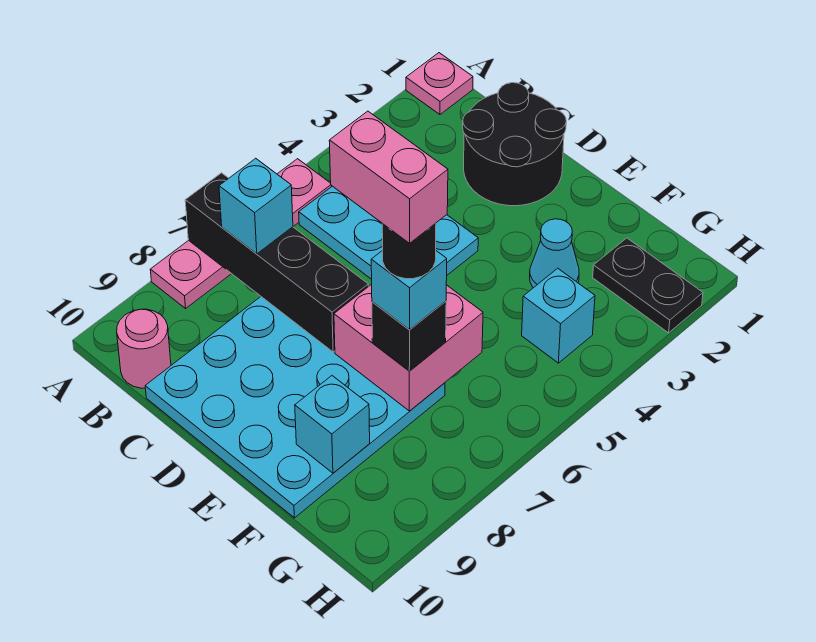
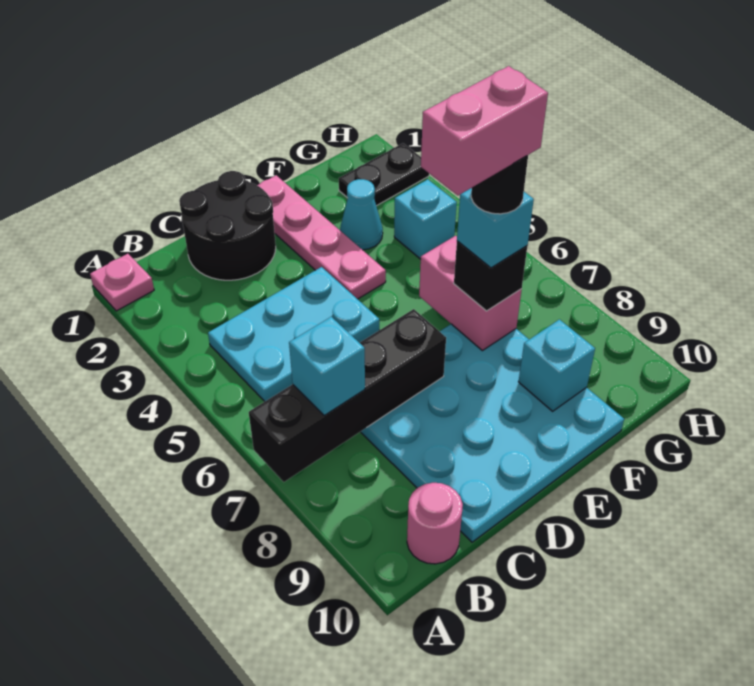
pink plate A5:A8 level 1 -> pink plate E1:E4 level 1
pink brick E6:F7 level 2 -> pink brick F6:F7 level 2

